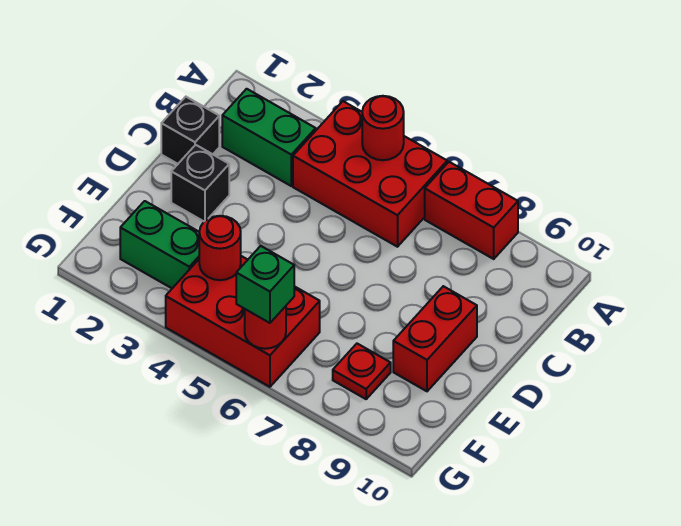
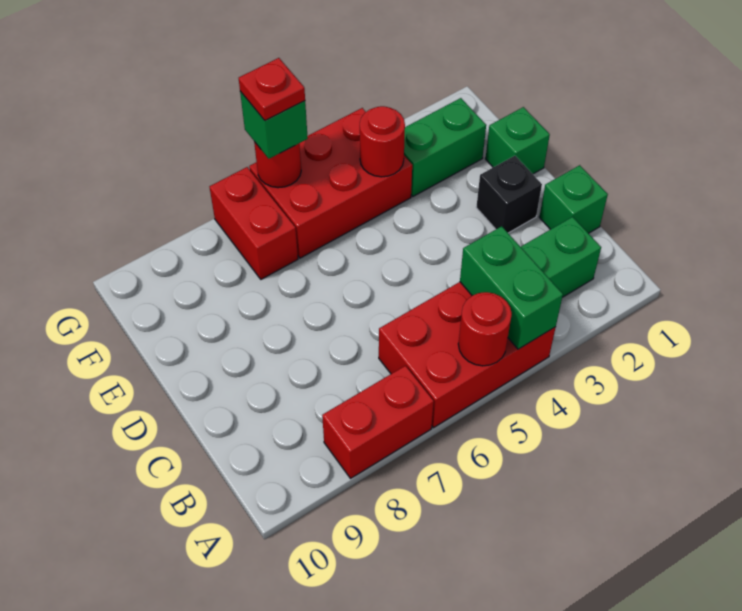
none -> green brick A4:B4 level 2
black brick C1 level 1 -> green brick C1 level 1
red brick D9:E9 level 1 -> red brick F7:G7 level 1
none -> green brick E1 level 1
red plate F8 level 1 -> red plate G6 level 4

